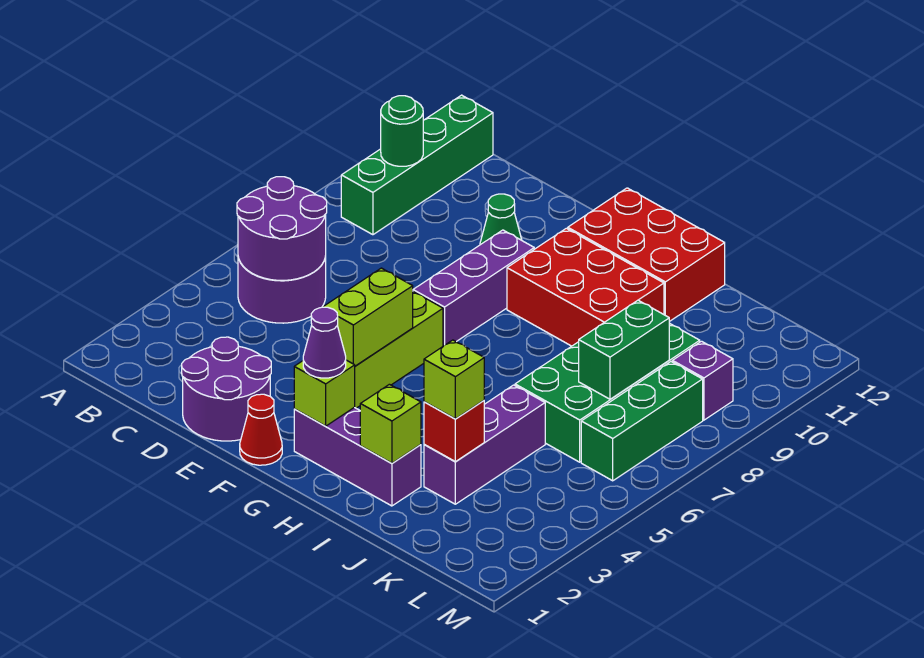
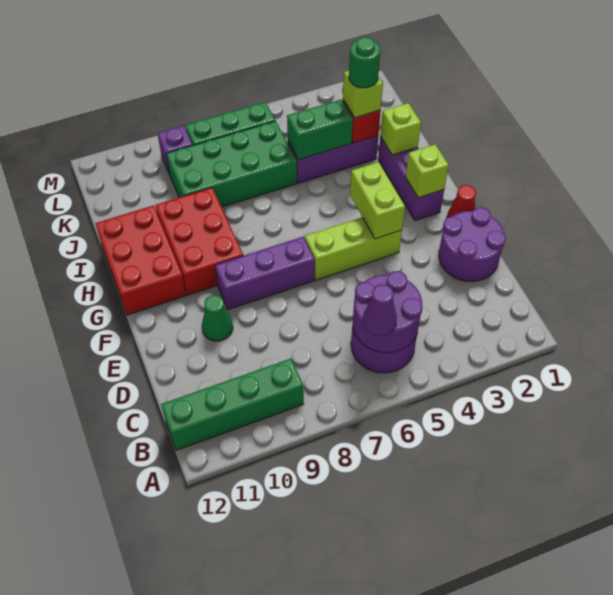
green round brick B10 level 2 -> green round brick J3 level 4
lime brick F4:F5 level 2 -> lime brick F4:G4 level 2
purple cone G2 level 3 -> purple cone B6 level 3
green brick K7:K8 level 2 -> green brick J4:J5 level 2

